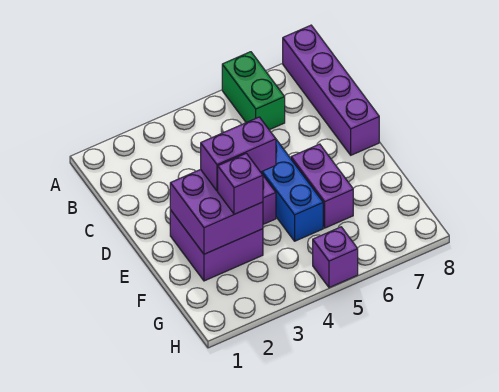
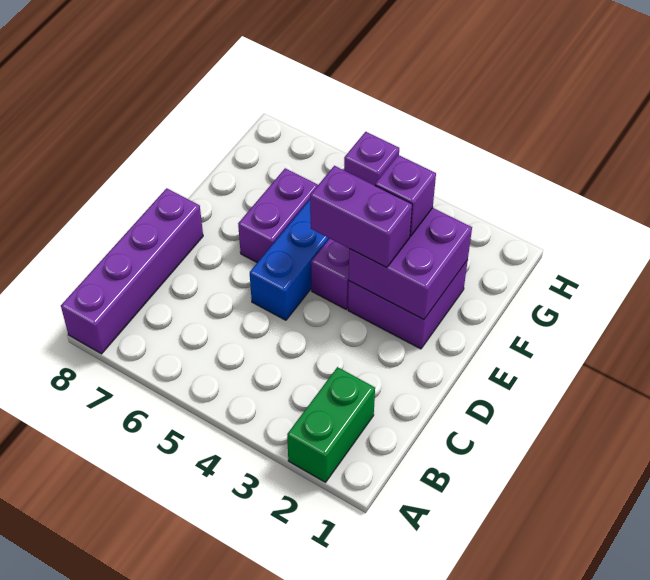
green brick A6:B6 level 1 -> green brick A2:B2 level 1

